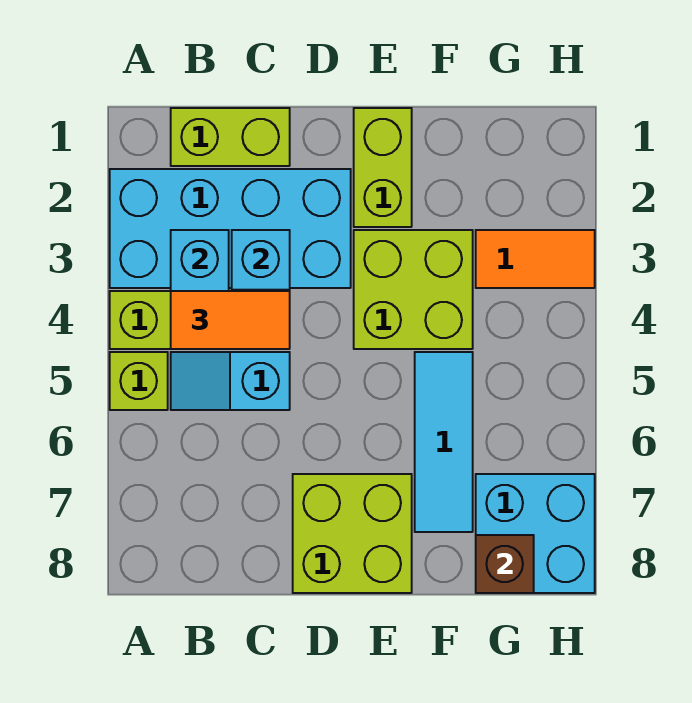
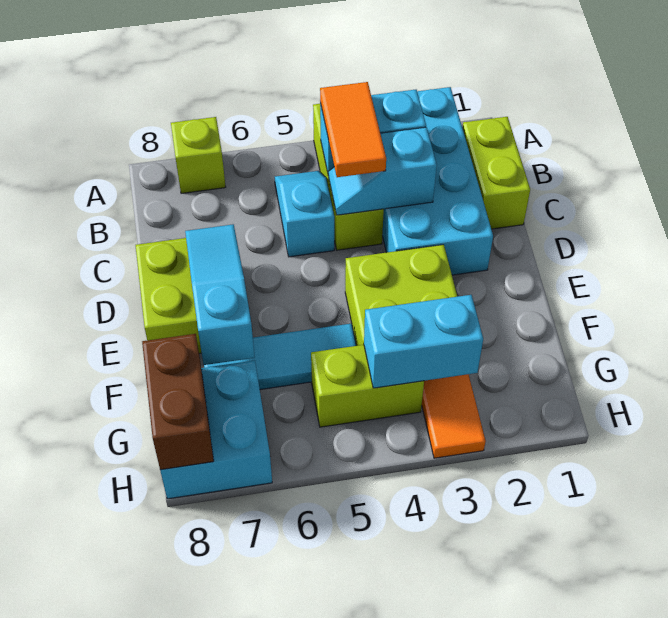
lime brick A5 level 1 -> lime brick A7 level 1
none -> cyan slope D7:F7 level 2 top F
lime brick E1:E2 level 1 -> lime brick G4:G5 level 1
none -> cyan brick G3:G4 level 2
brown brick G8 level 2 -> brown brick G8:H8 level 2

